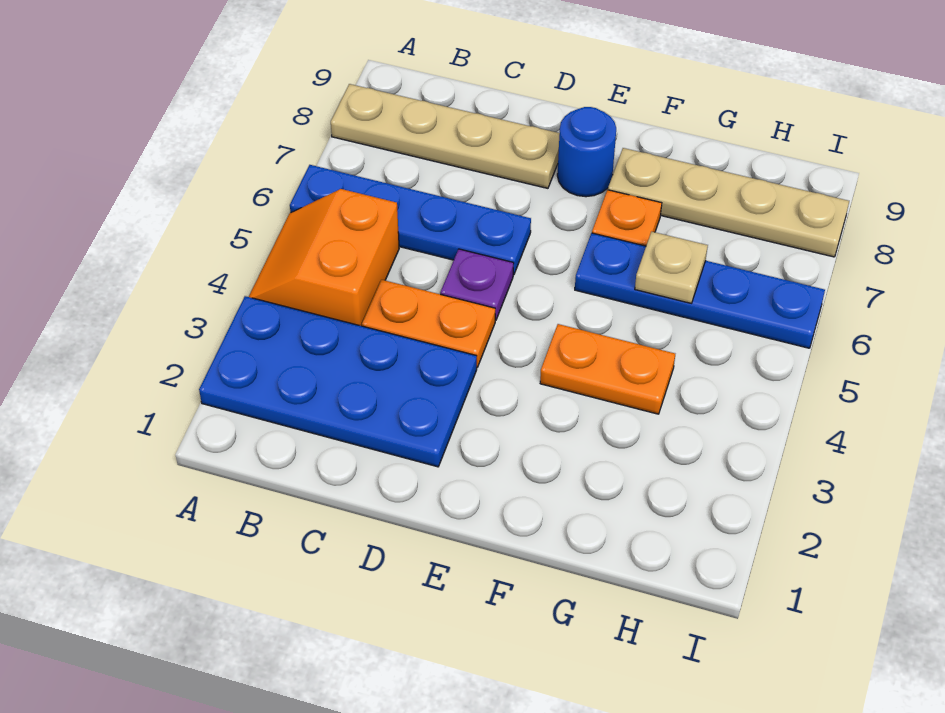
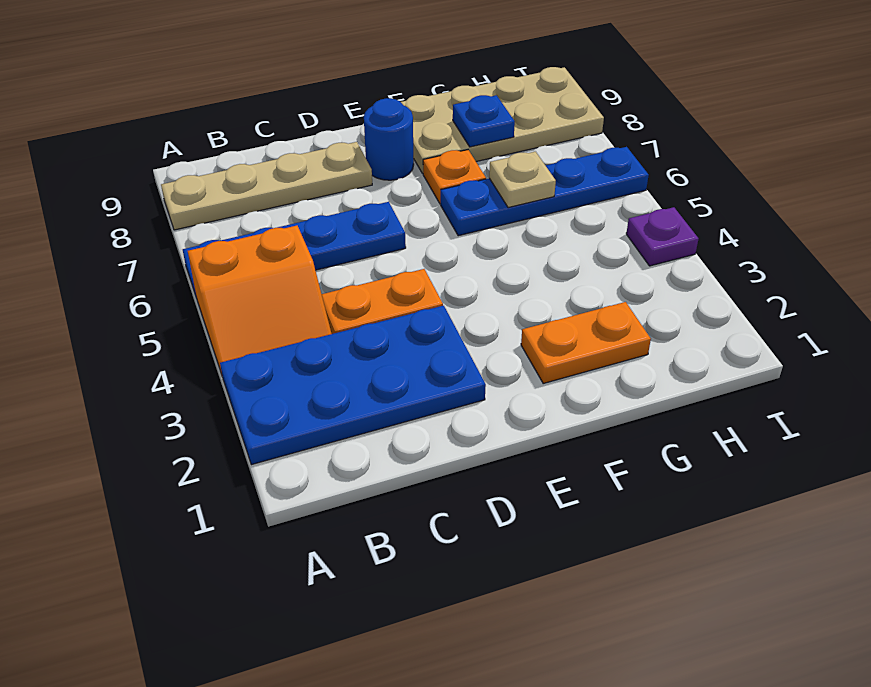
orange slope A4:B5 level 1 top B -> orange slope A4:B5 level 1 top 5
purple plate D5 level 1 -> purple plate I4 level 1
orange plate F4:G4 level 1 -> orange plate F2:G2 level 1
tan plate F8:I8 level 1 -> tan plate F8:I9 level 1
none -> blue plate G8 level 2

